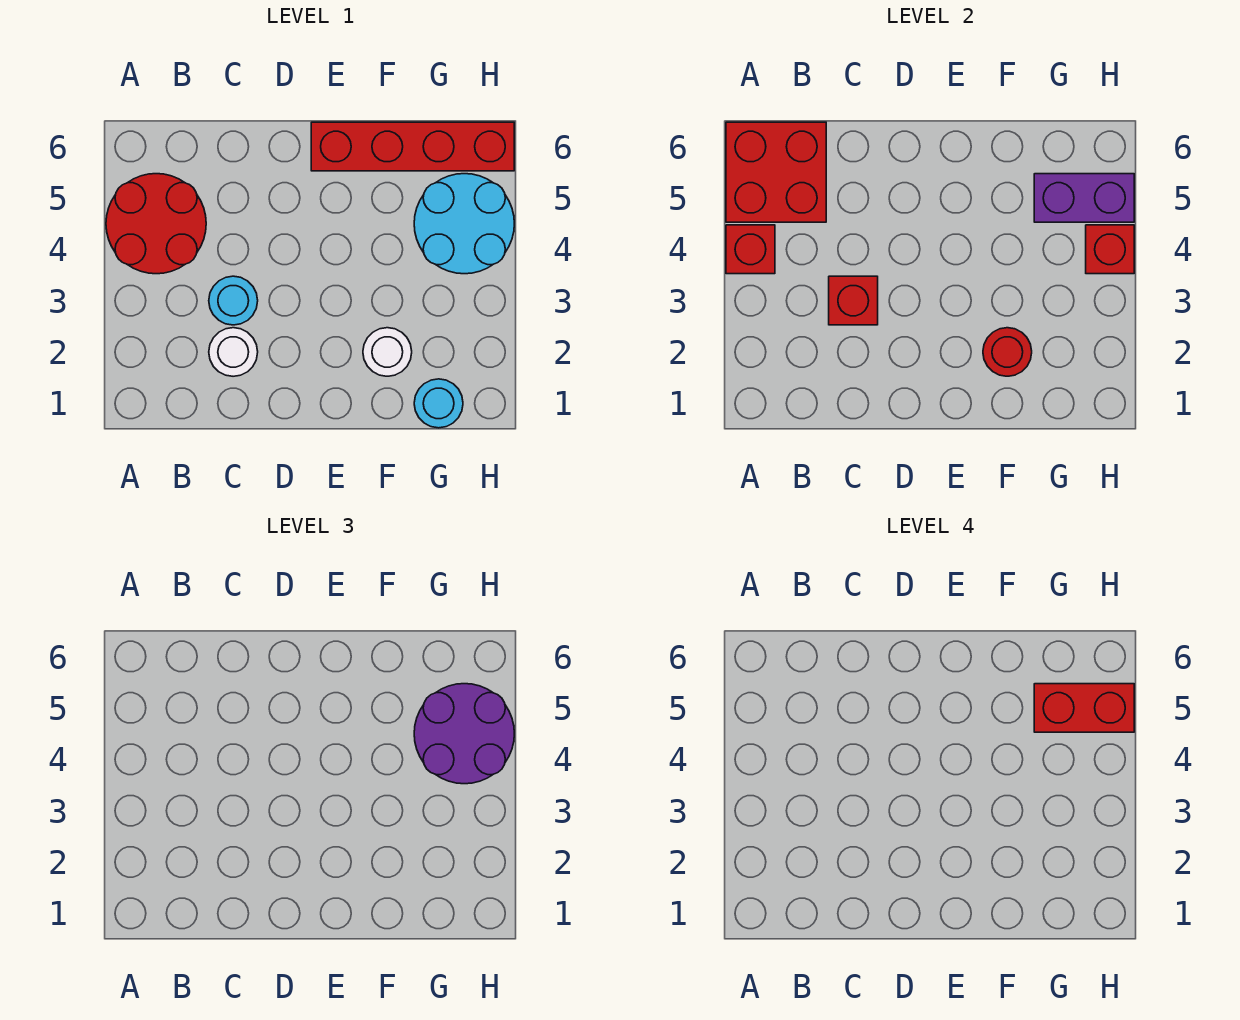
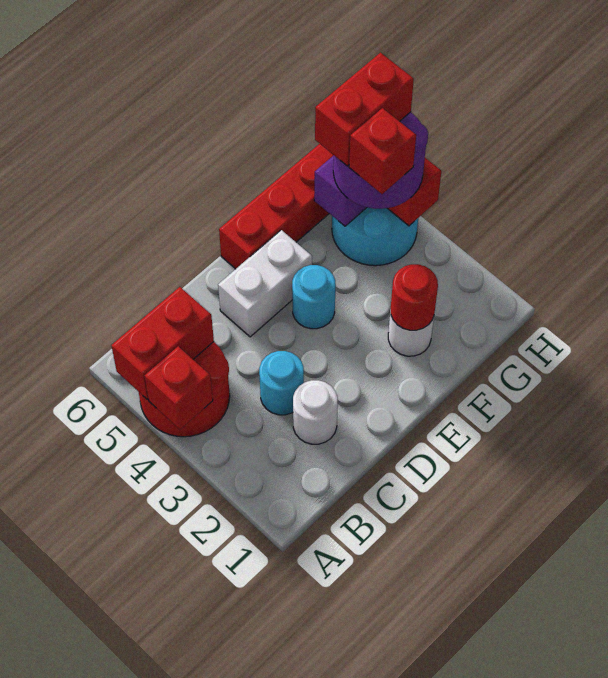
red brick A5:B6 level 2 -> red brick A5:B5 level 2
red brick C3 level 2 -> red brick G4 level 4
none -> white brick D5:E5 level 1
cyan round brick G1 level 1 -> cyan round brick E4 level 1

